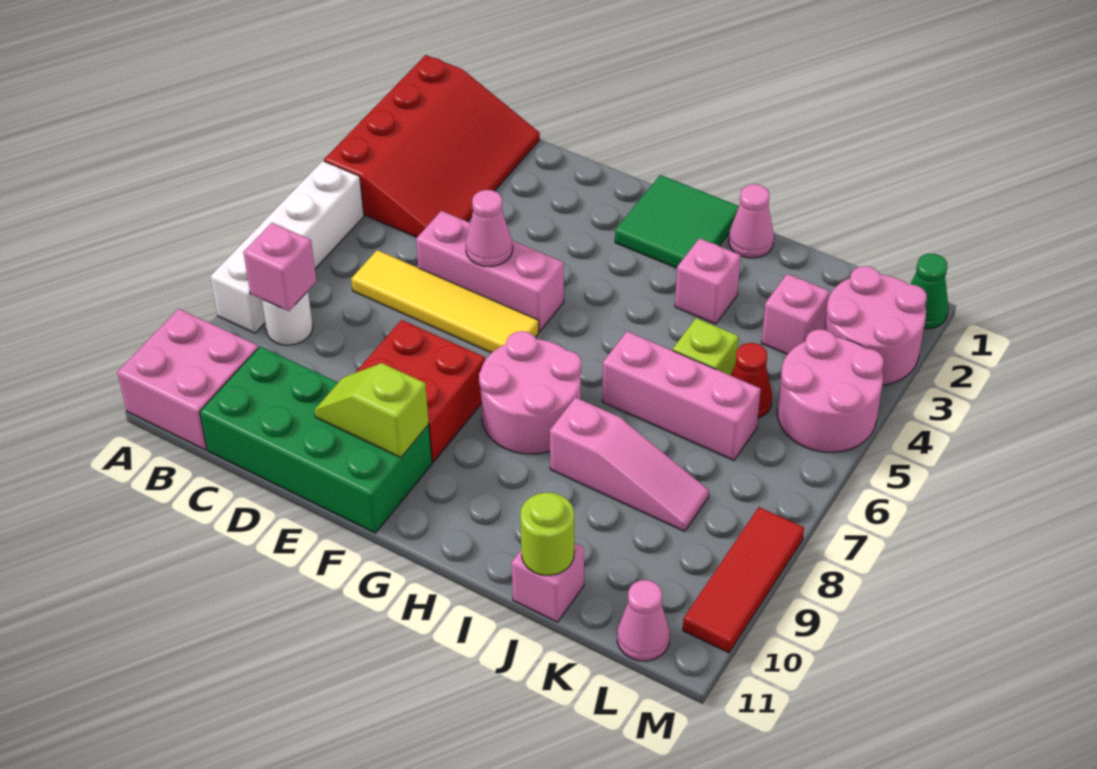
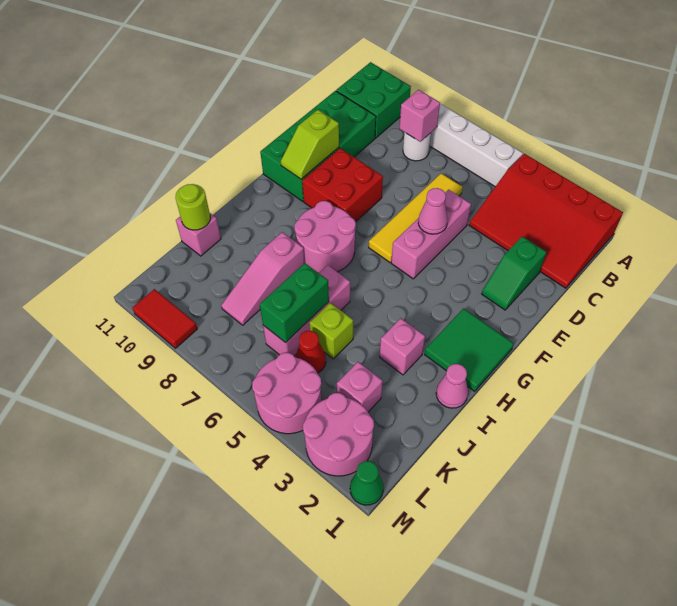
pink brick A10:B11 level 1 -> green brick A10:B11 level 1
none -> green slope D2:E2 level 1 top D
lime slope E10:F10 level 2 top F -> lime slope E10:F10 level 2 top E
none -> green brick J6:K6 level 2
pink cone L11 level 1 -> none
red tile M8:M10 level 1 -> red tile M9:M10 level 1

